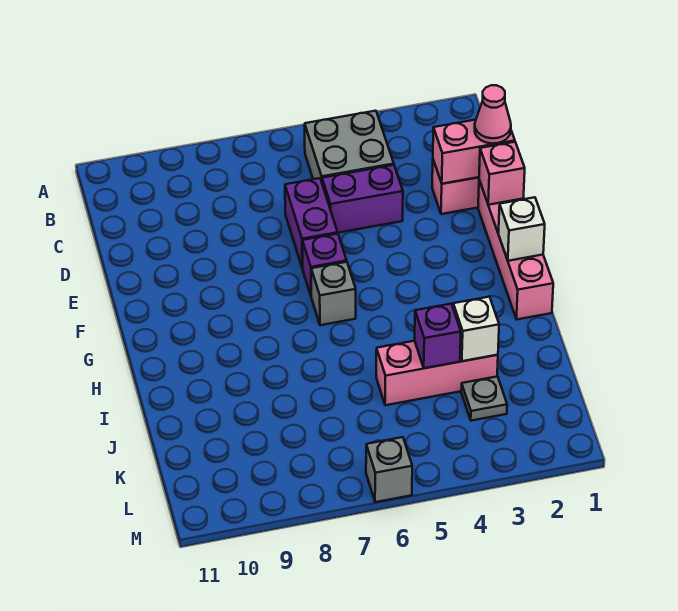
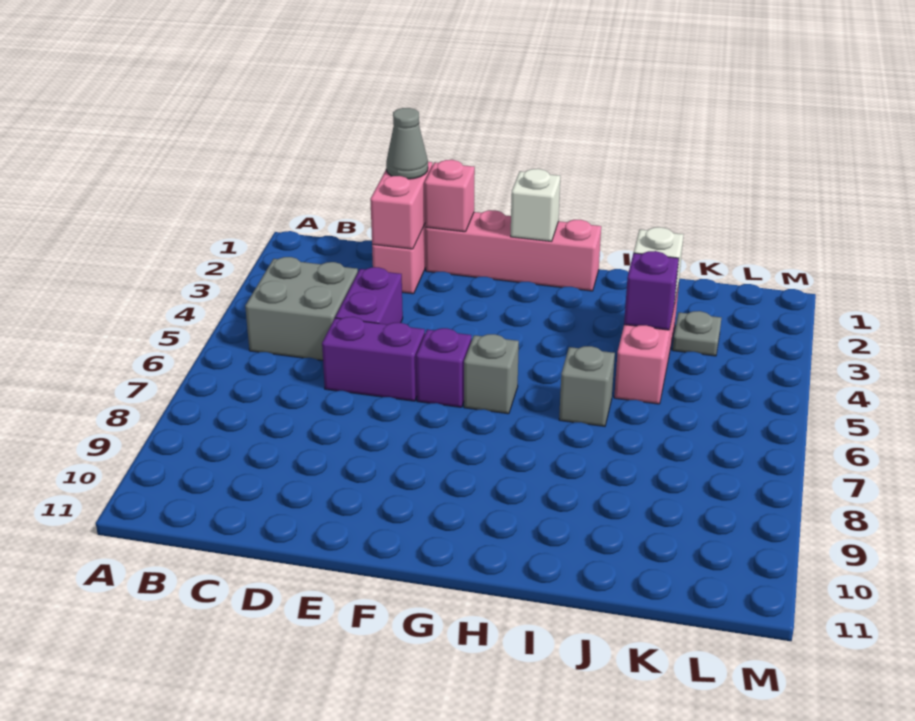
pink cone D1 level 3 -> grey cone D1 level 3
grey brick M6 level 1 -> grey brick I6 level 1

